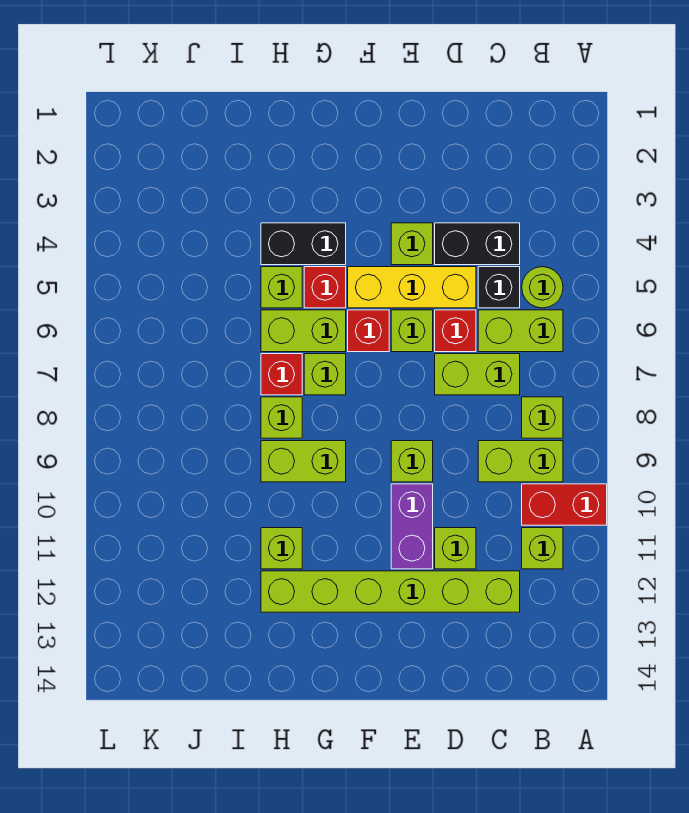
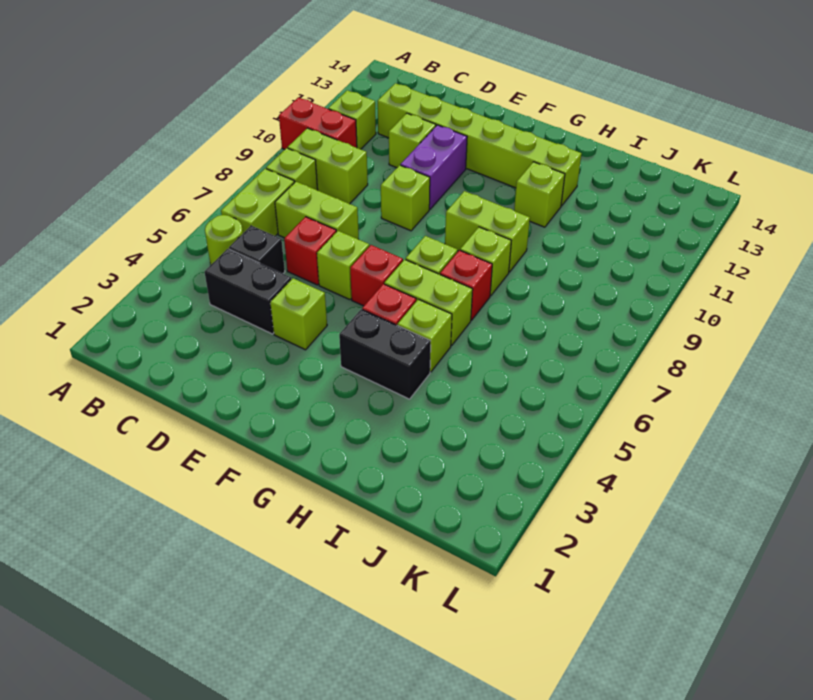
lime brick B6:C6 level 1 -> lime brick B6:B7 level 1
yellow brick D5:F5 level 1 -> none

